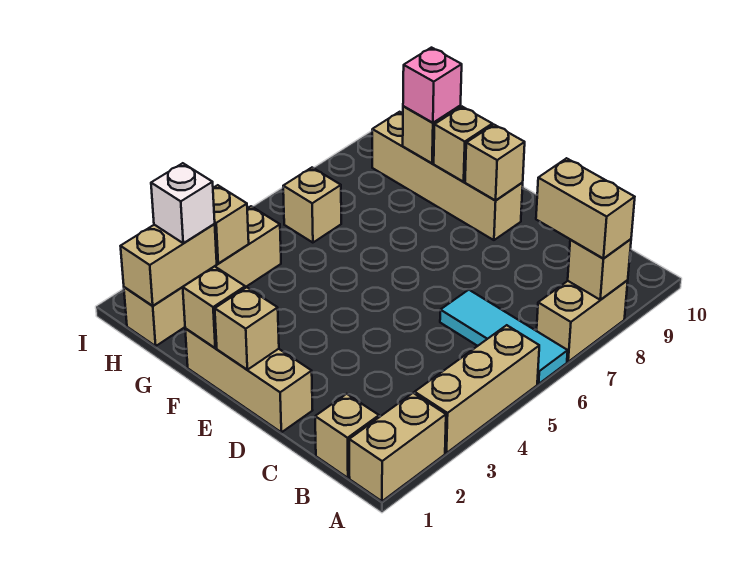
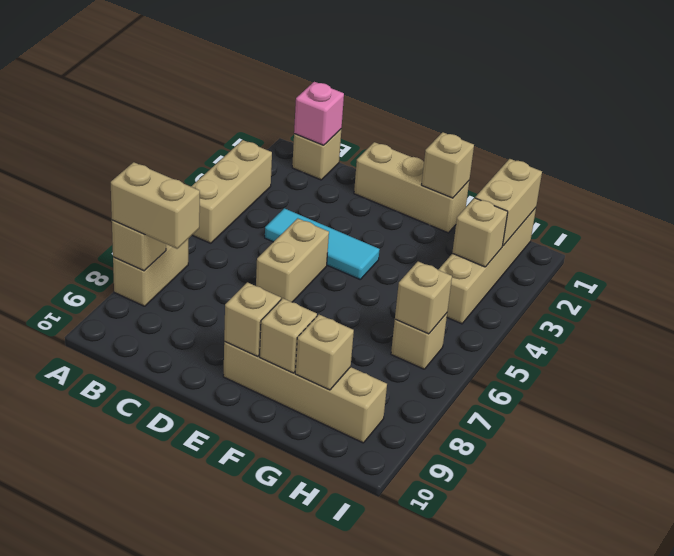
tan brick A1:A2 level 1 -> tan brick D5:D6 level 1
cyan tile A6:C6 level 1 -> cyan tile C4:E4 level 1
tan brick E1 level 2 -> tan brick H6 level 2
pink brick G9 level 3 -> pink brick B1 level 2
white brick H2 level 3 -> none

